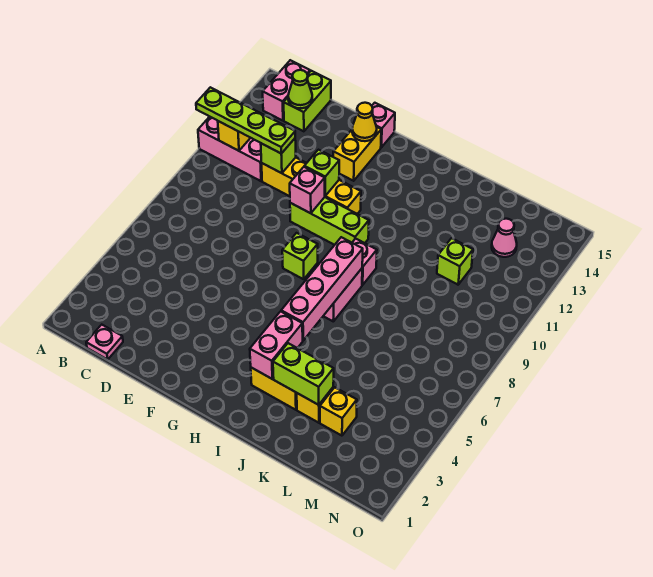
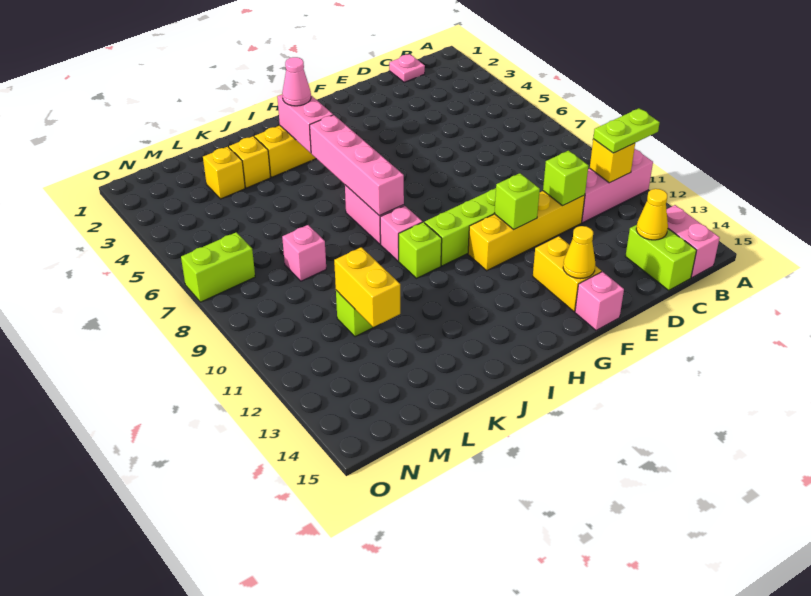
lime plate A11:D11 level 3 -> lime plate A11:B11 level 3
lime cone C14 level 2 -> yellow cone C14 level 2
pink brick F10 level 2 -> pink brick L8 level 1
lime brick G8 level 1 -> lime brick I10 level 1
lime brick J3:K3 level 2 -> lime brick N7:O7 level 1
none -> yellow brick L11:L12 level 2
pink cone M13 level 1 -> pink cone I3 level 3

